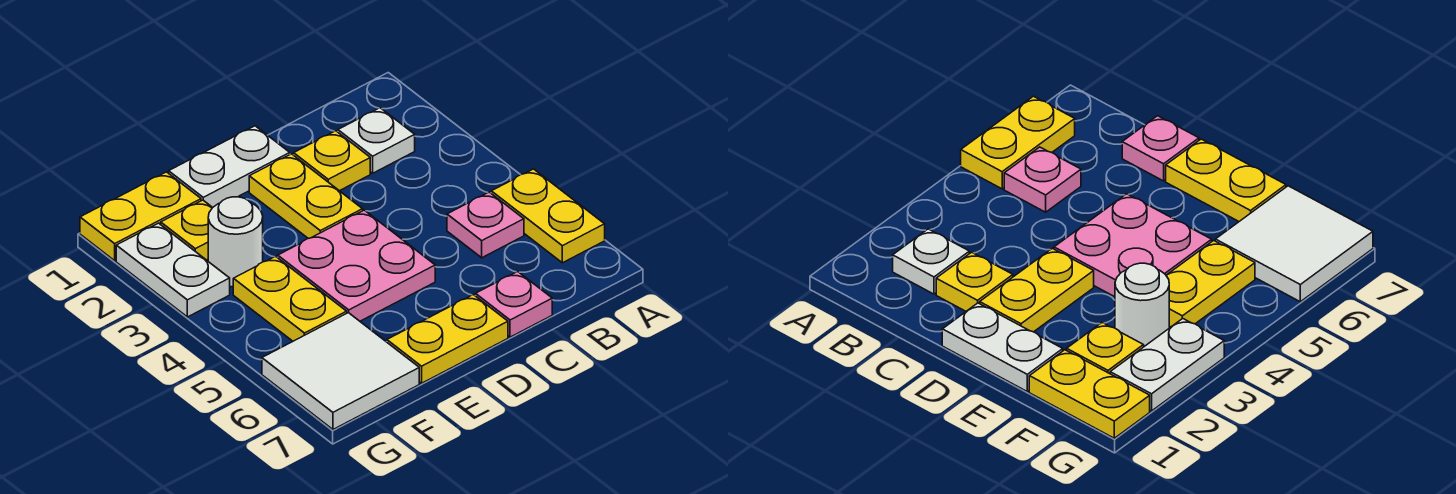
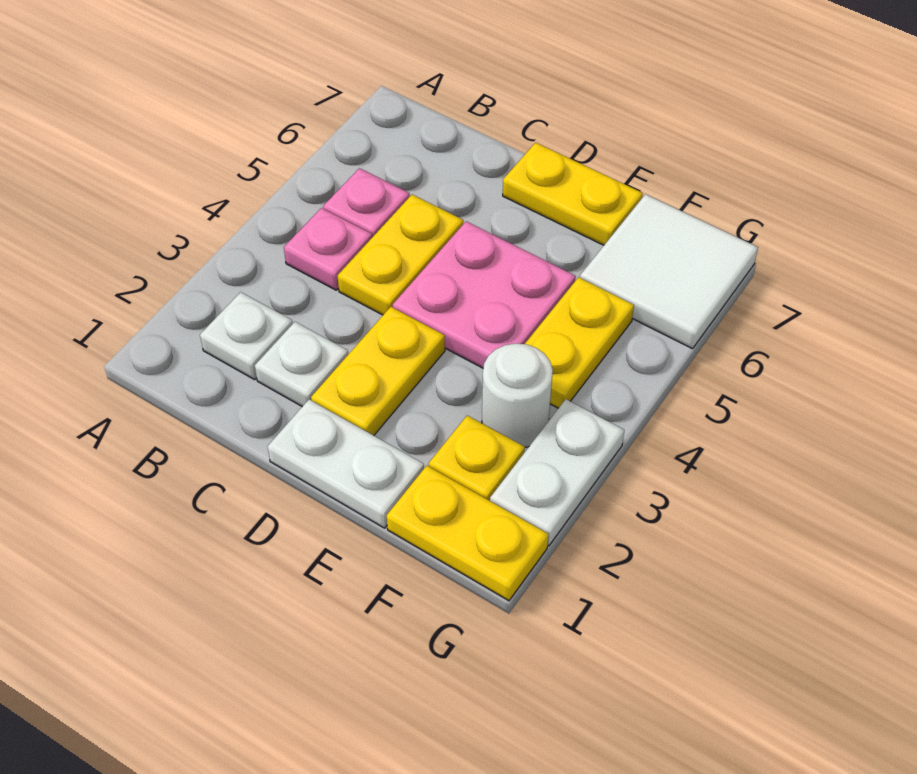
yellow plate A5:A6 level 1 -> yellow plate C4:C5 level 1
yellow plate C2 level 1 -> white plate C2 level 1
pink plate C7 level 1 -> pink plate B4 level 1

